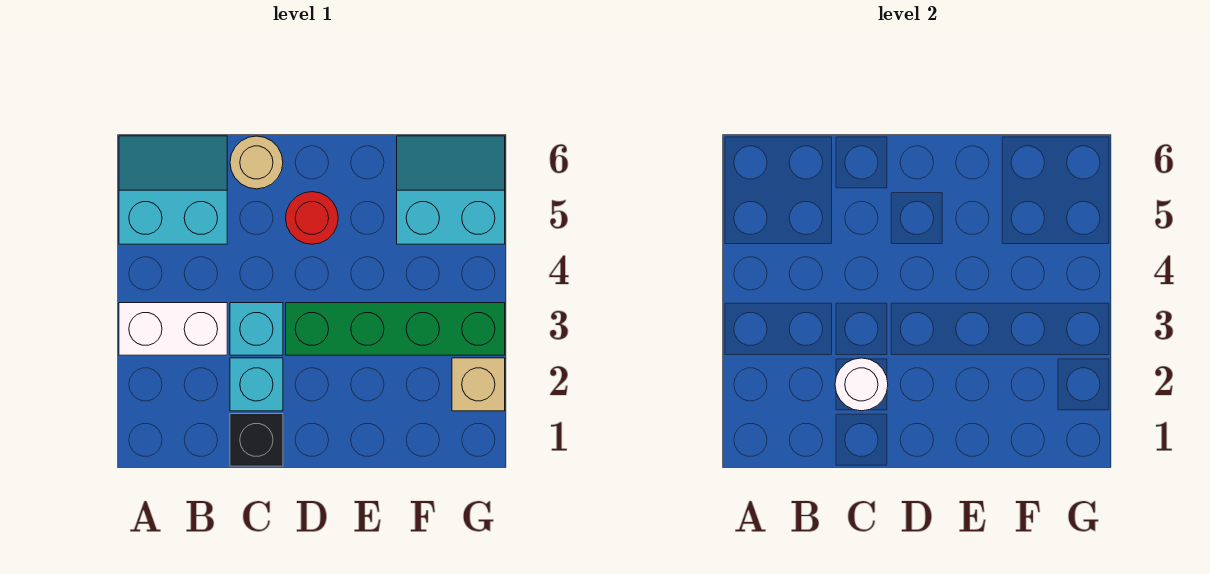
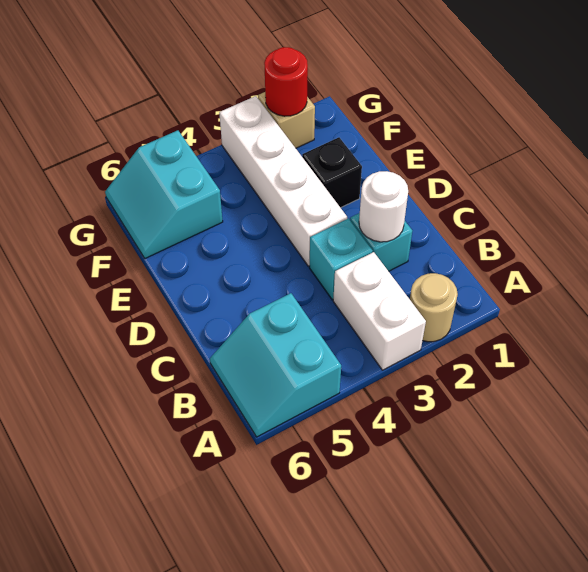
black brick C1 level 1 -> black brick E2 level 1
tan round brick C6 level 1 -> tan round brick A2 level 1
green brick D3:G3 level 1 -> white brick D3:G3 level 1
red round brick D5 level 1 -> red round brick G2 level 2

